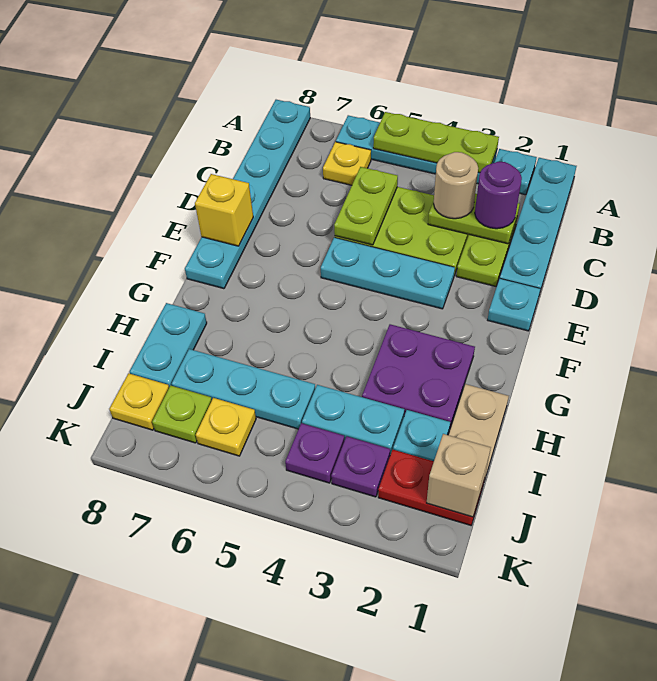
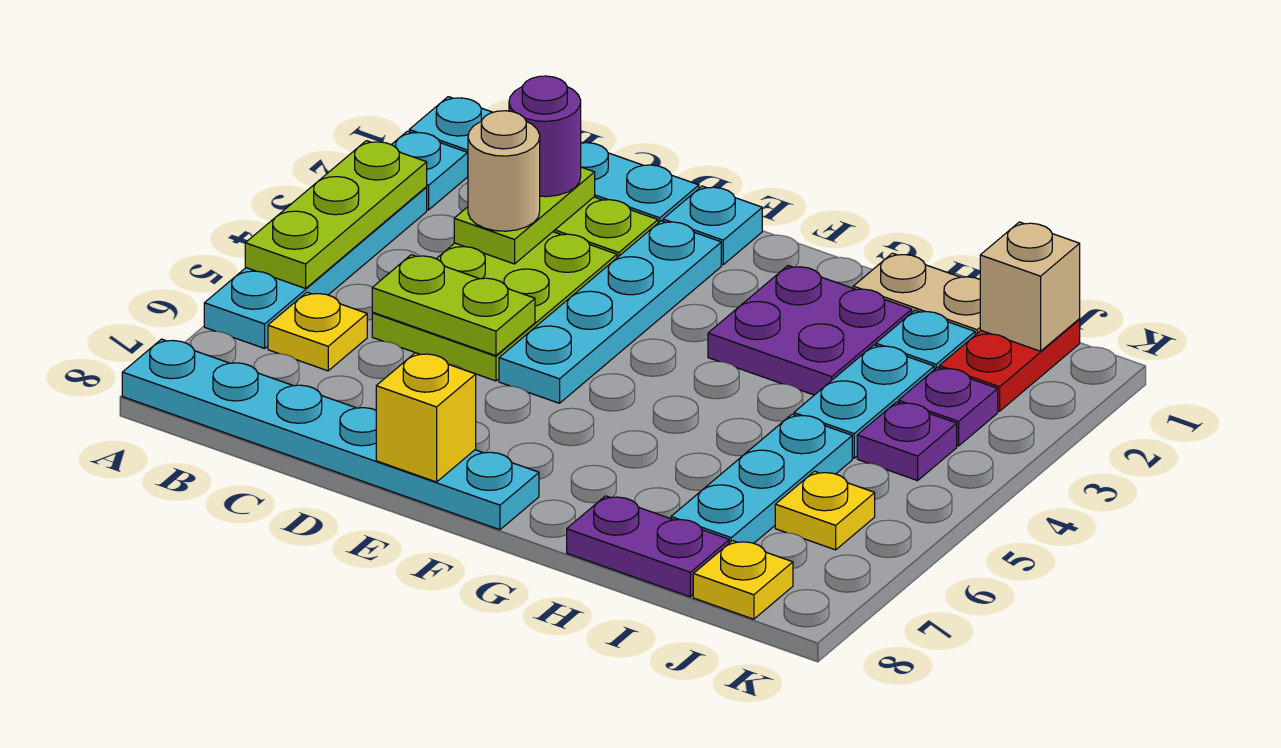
cyan plate E3:E5 level 1 -> cyan plate E2:E5 level 1
cyan plate H8:I8 level 1 -> purple plate H8:I8 level 1
lime plate J7 level 1 -> none

